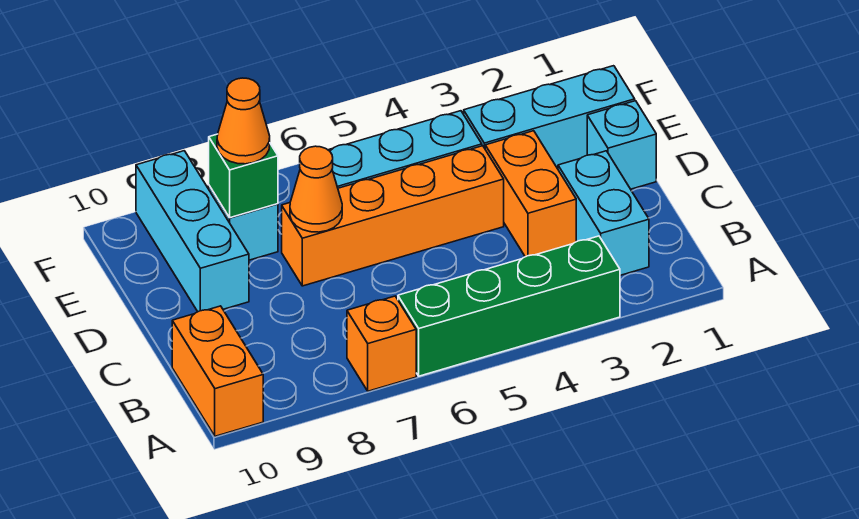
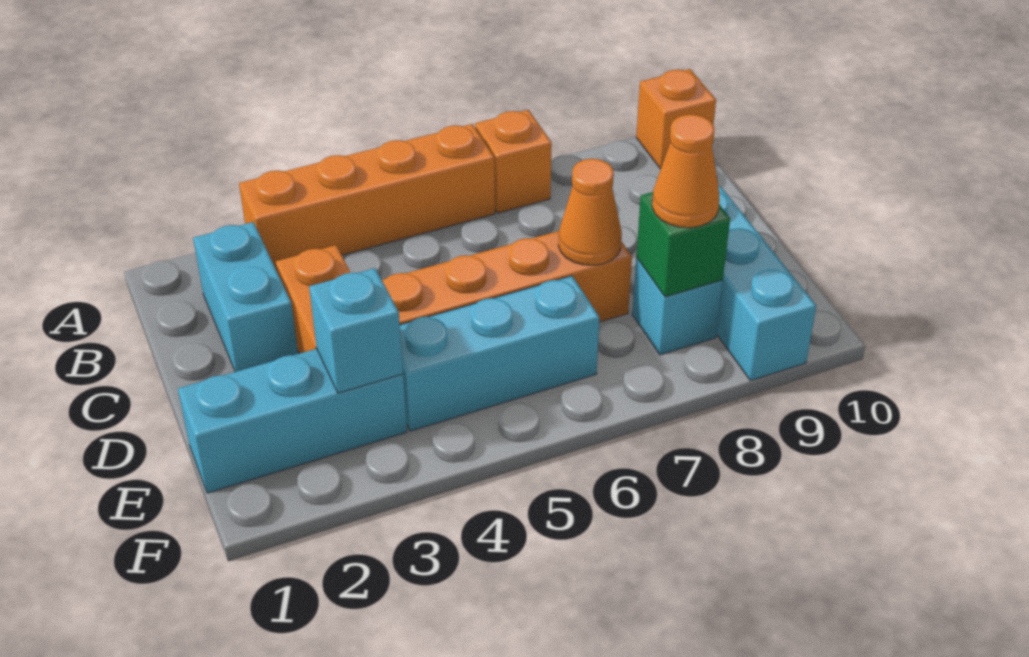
green brick A3:A6 level 1 -> orange brick A3:A6 level 1
orange brick A10:B10 level 1 -> orange brick A10 level 1
cyan brick D1 level 1 -> cyan brick E3 level 2

